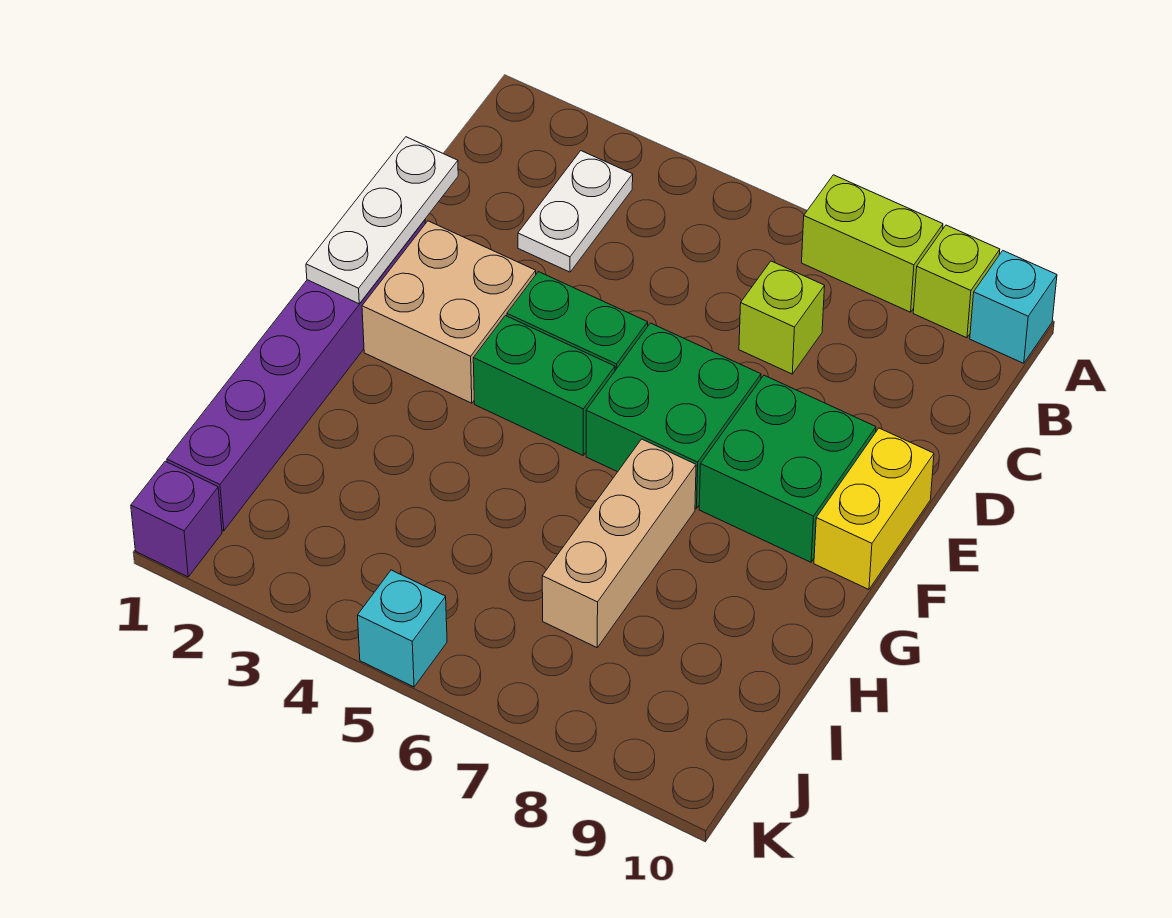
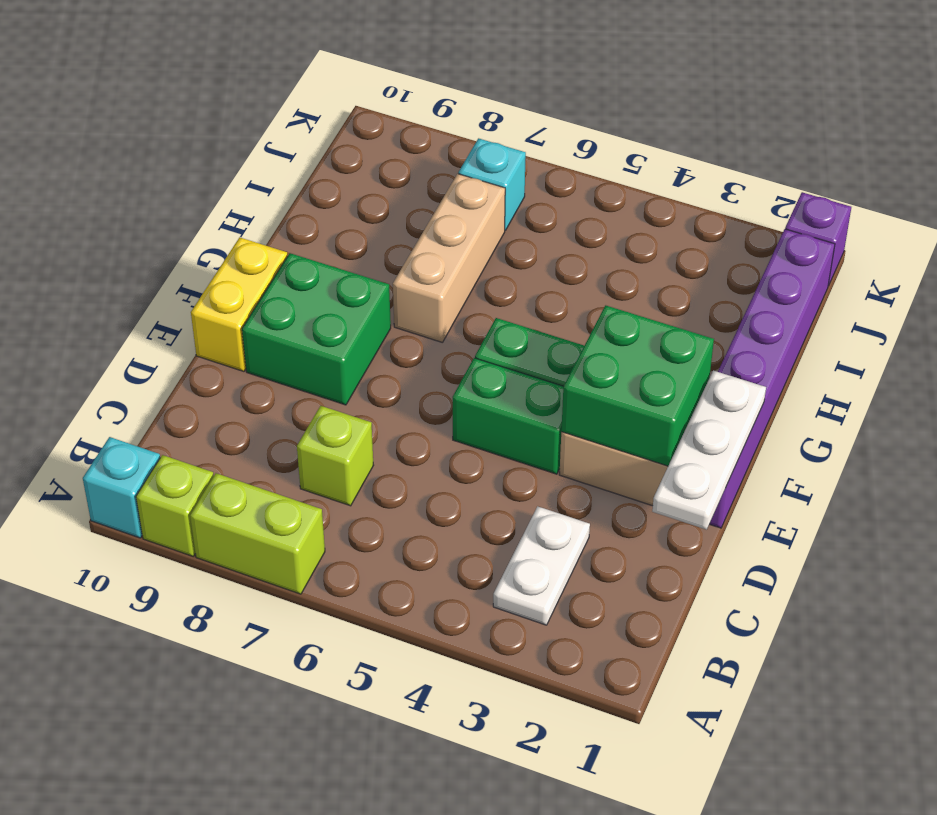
green brick E6:F7 level 1 -> green brick E2:F3 level 2
cyan brick K5 level 1 -> cyan brick J7 level 1

